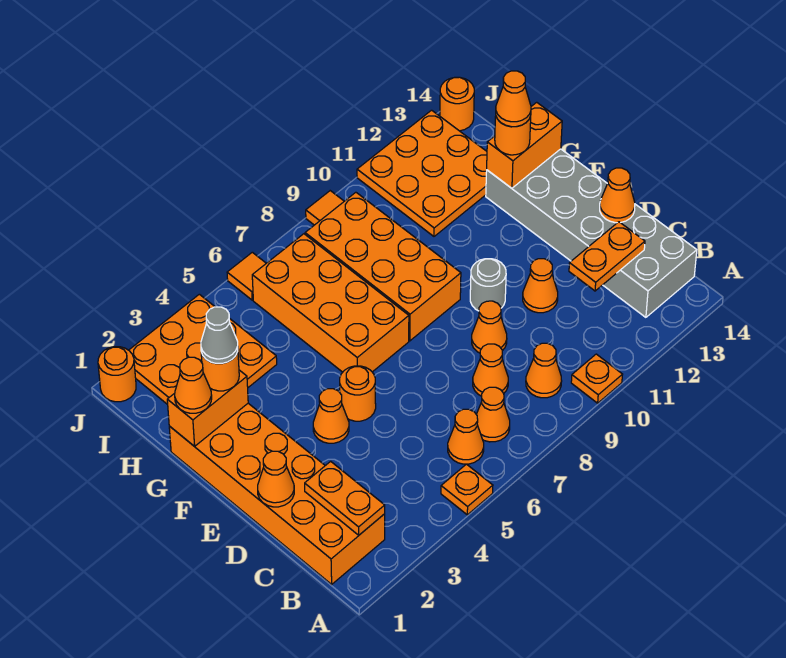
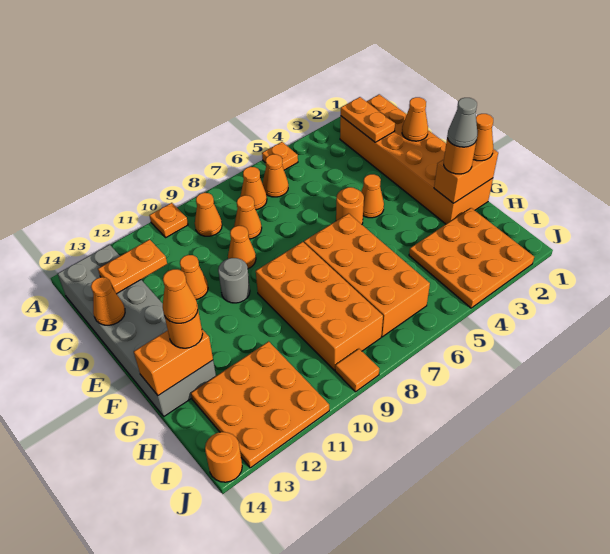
orange round brick J1 level 1 -> none
orange tile J6 level 1 -> none

